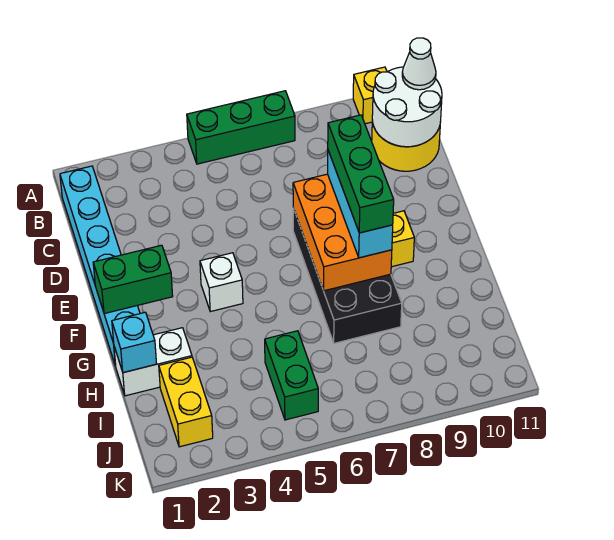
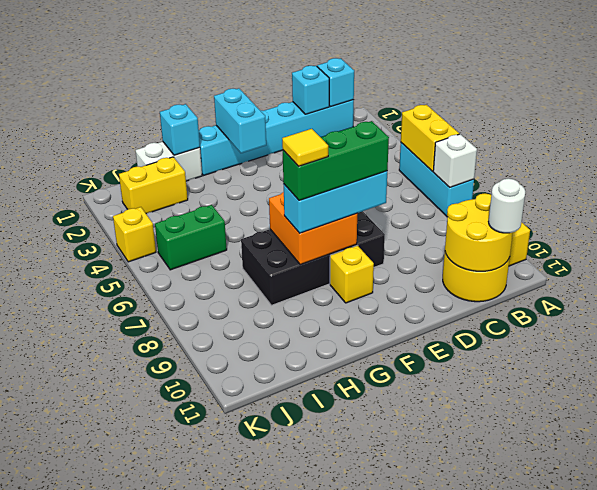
green brick A5:A7 level 1 -> cyan brick A5:A7 level 1
none -> yellow brick A5:A6 level 2
none -> cyan brick B1 level 2
white round brick B10:C11 level 2 -> yellow round brick B10:C11 level 2
white cone B11 level 3 -> white round brick B11 level 3
none -> cyan brick C1 level 2
orange brick E7:G8 level 2 -> orange brick F7:G8 level 2
green brick F1:F2 level 2 -> cyan brick F1:F2 level 2
white brick F4 level 1 -> white brick A7 level 2
none -> yellow tile G8 level 5
white brick H1:H2 level 1 -> white brick H1:I1 level 1
none -> yellow brick K4 level 1

